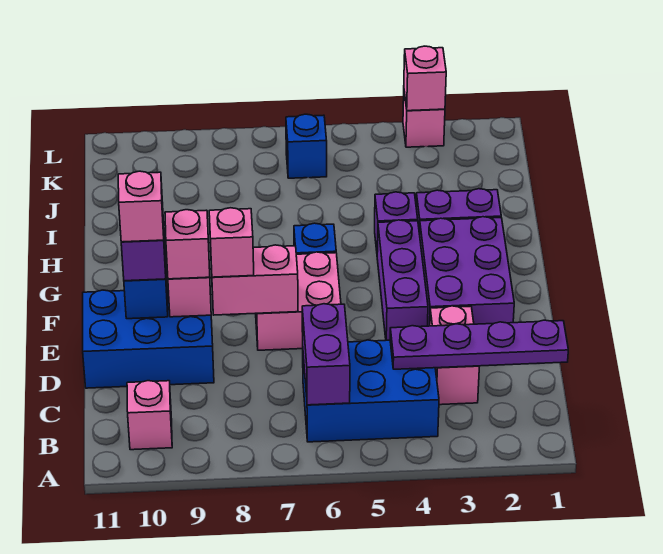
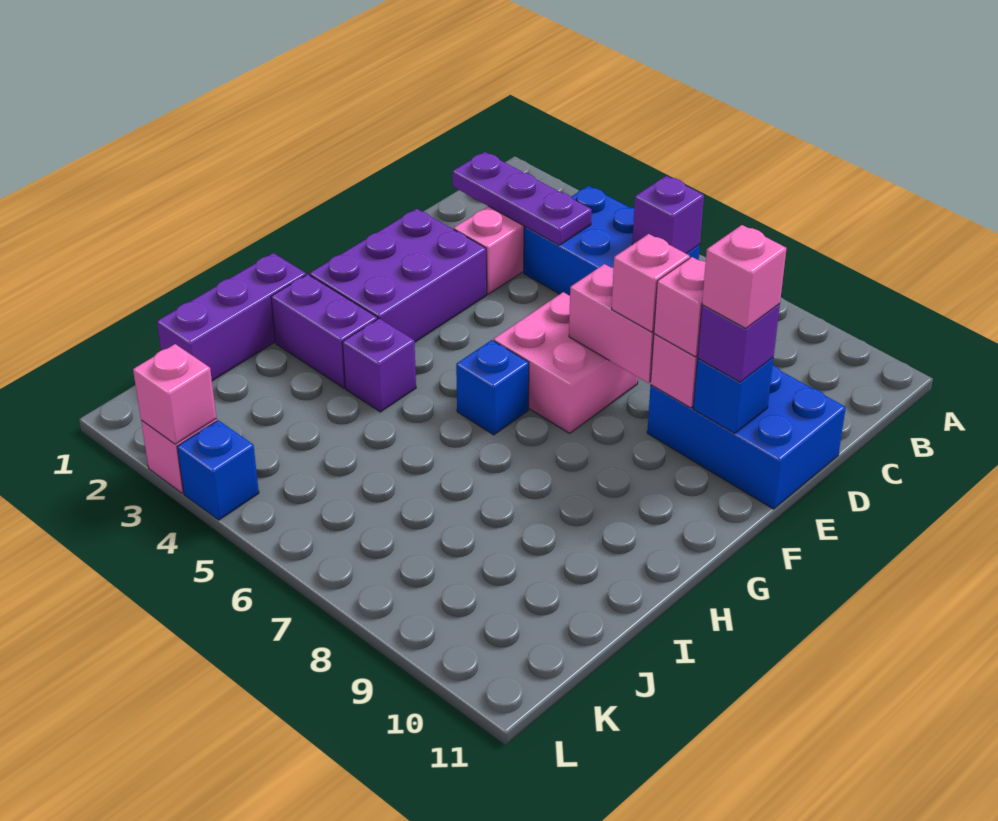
purple brick B6:C6 level 2 -> purple brick B6 level 2
pink brick B10 level 1 -> none
purple plate C1:C4 level 2 -> purple plate C2:C4 level 2
purple brick E4:G4 level 1 -> purple brick H1:J1 level 1
blue brick K6 level 1 -> blue brick L4 level 1

